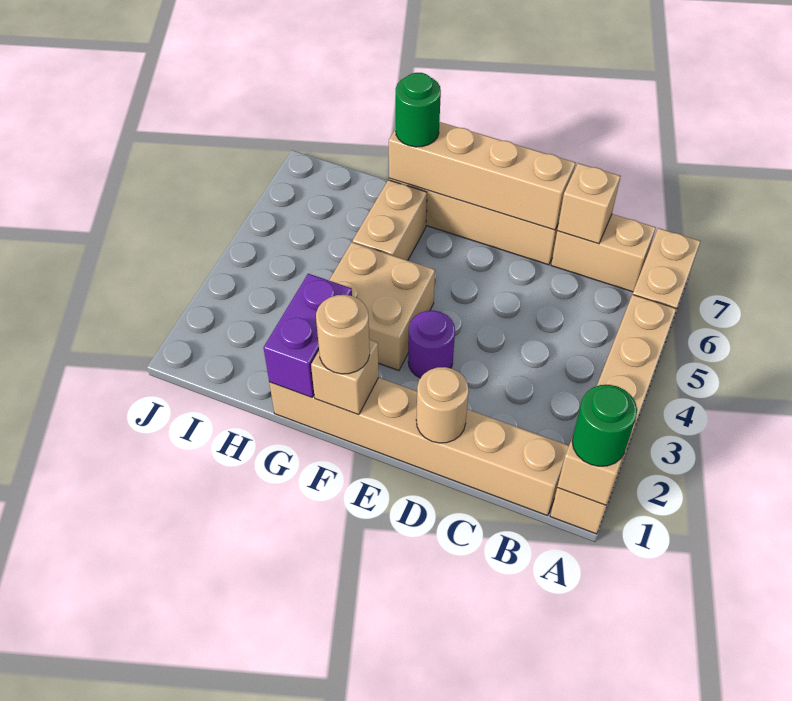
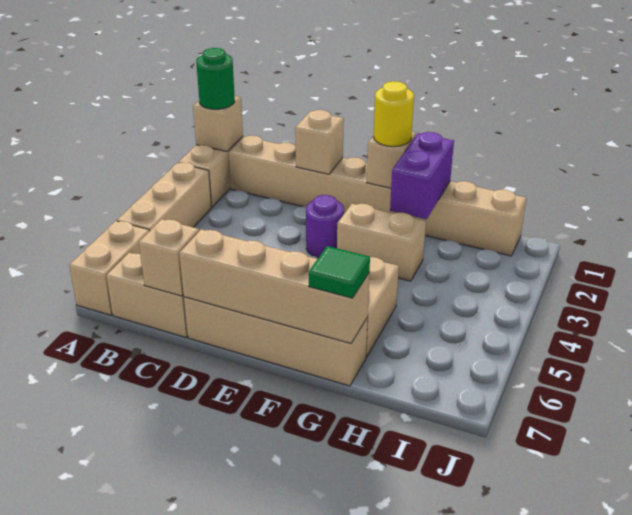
tan brick B1:G1 level 1 -> tan brick B1:I1 level 1
tan round brick D1 level 2 -> tan brick D1 level 2
tan round brick F1 level 3 -> yellow round brick F1 level 3
tan brick F3:G4 level 1 -> tan brick F3:G3 level 1
green round brick G7 level 3 -> green tile G7 level 3

